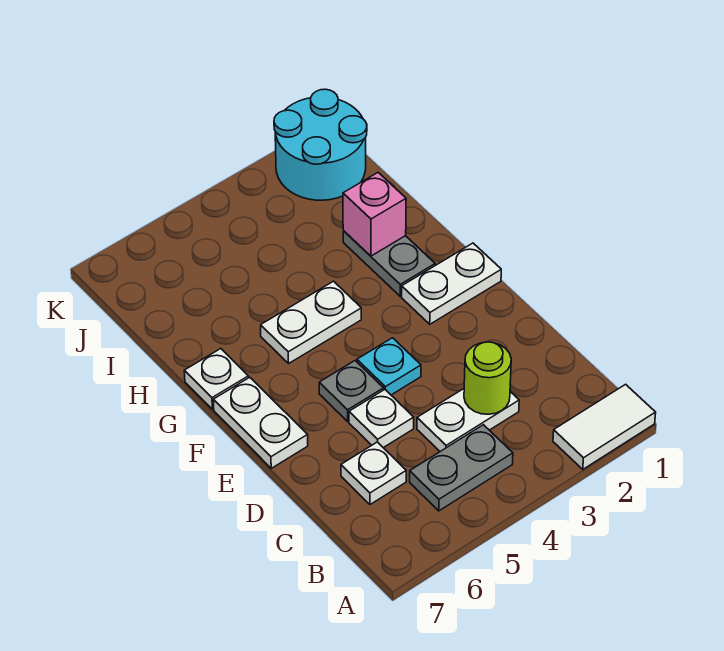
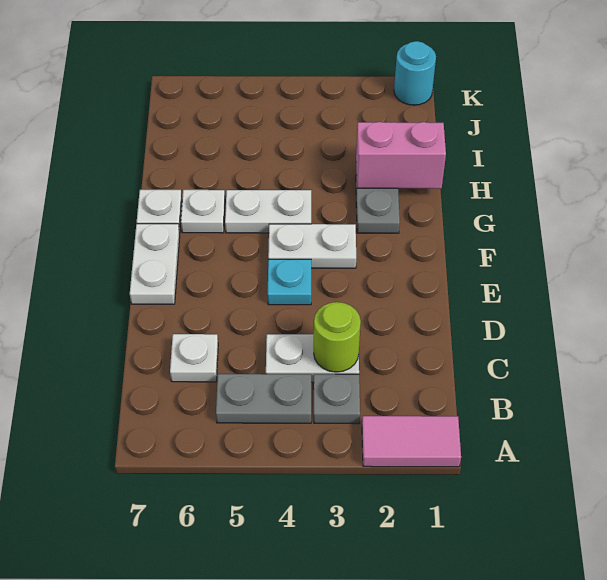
white tile A1:A2 level 1 -> pink tile A1:A2 level 1
white plate D5 level 1 -> white plate G6 level 1
grey plate E5 level 1 -> grey plate B3 level 1
white plate F1:F2 level 1 -> white plate F3:F4 level 1
pink brick H2 level 2 -> pink brick H1:H2 level 2
cyan round brick J1:K2 level 1 -> cyan round brick K1 level 1

